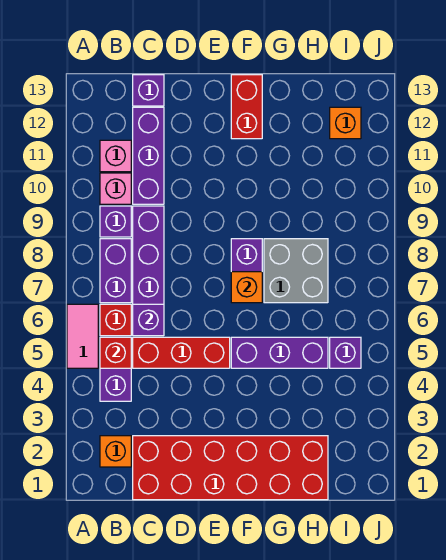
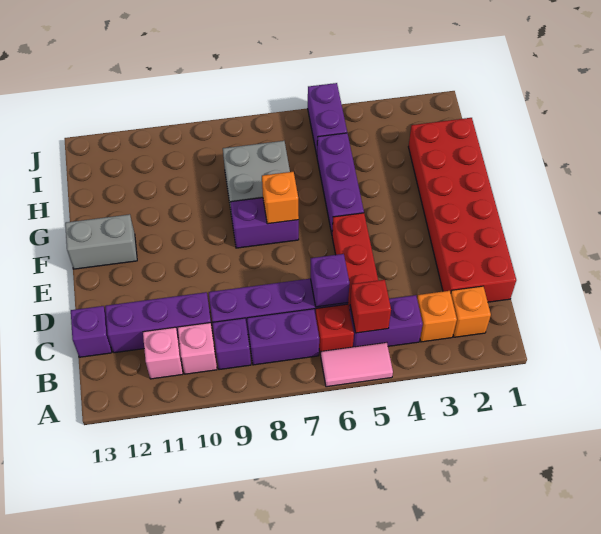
red brick F12:F13 level 1 -> grey brick F12:F13 level 1
purple brick I5 level 1 -> purple brick I5:J5 level 1
orange brick I12 level 1 -> orange brick B3 level 1

